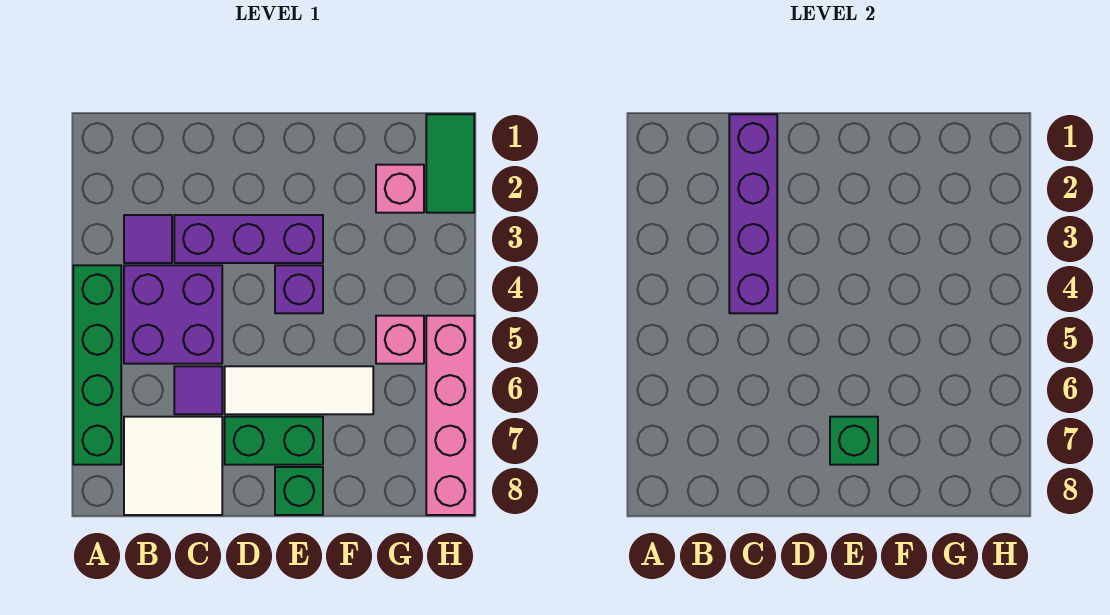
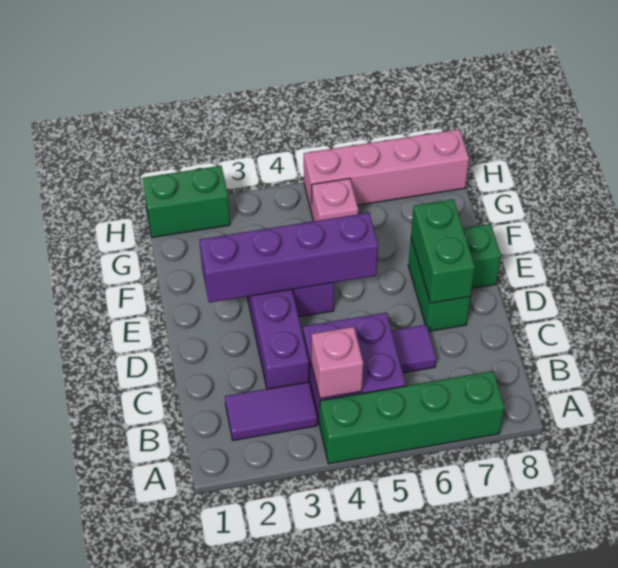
purple tile B3 level 1 -> purple tile B2:B3 level 1
white tile B7:C8 level 1 -> none
purple brick C1:C4 level 2 -> purple brick E2:E5 level 2
white tile D6:F6 level 1 -> none
green brick E7 level 2 -> green brick D7:E7 level 2
pink brick G2 level 1 -> pink brick B4 level 2
green tile H1:H2 level 1 -> green brick H1:H2 level 1

